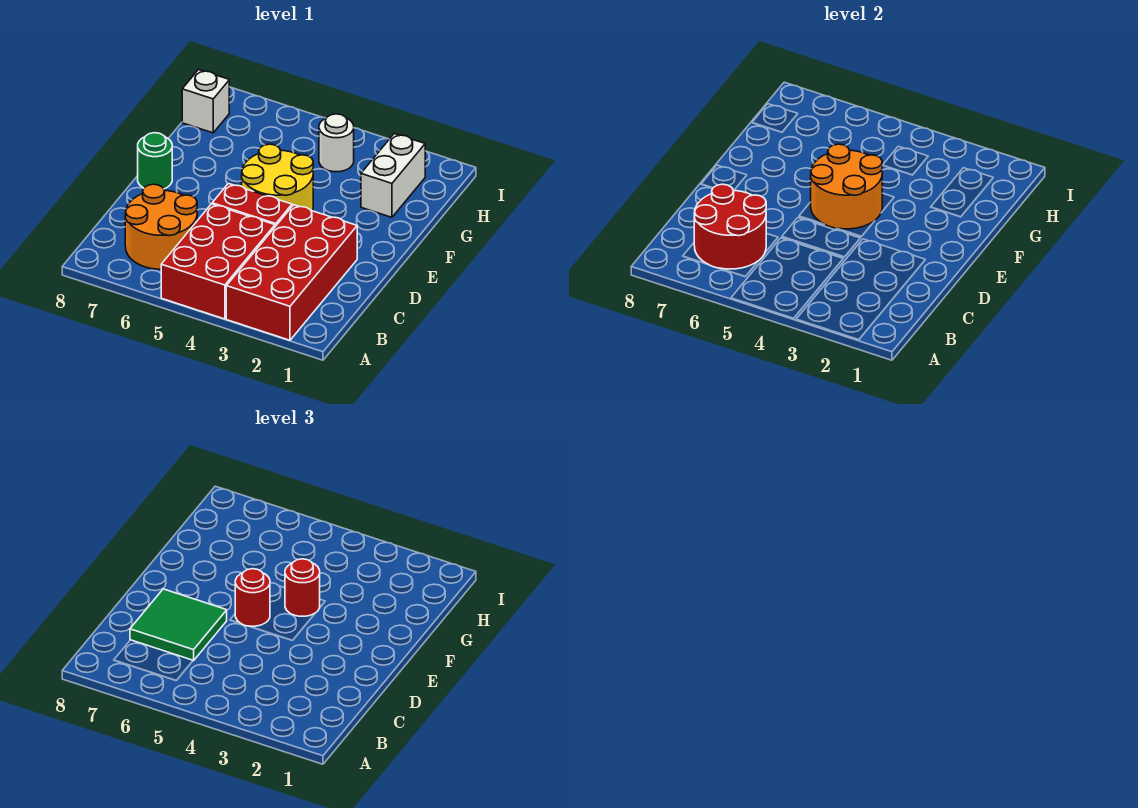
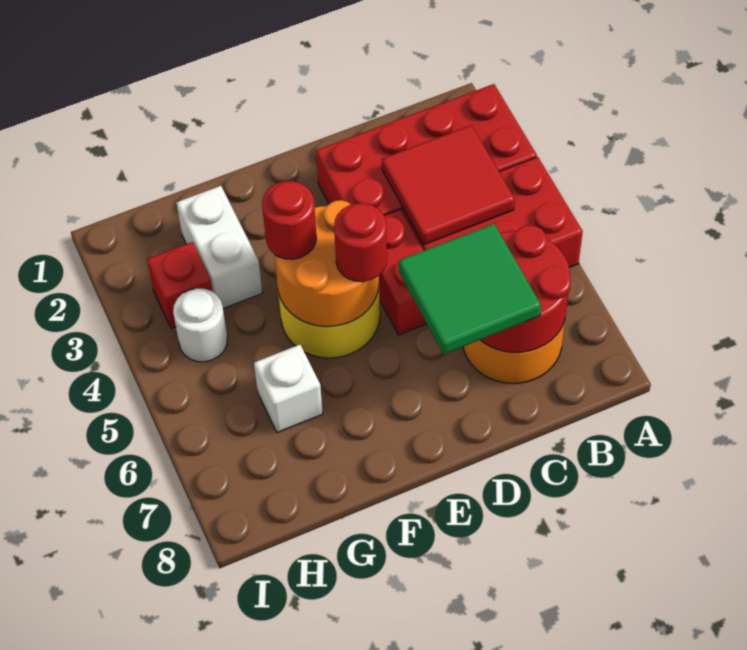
none -> red tile B3:C4 level 2
green round brick E8 level 1 -> none
white brick G2:H2 level 1 -> white brick G2:G3 level 1
none -> red brick H3 level 1
white brick H8 level 1 -> white brick G6 level 1

